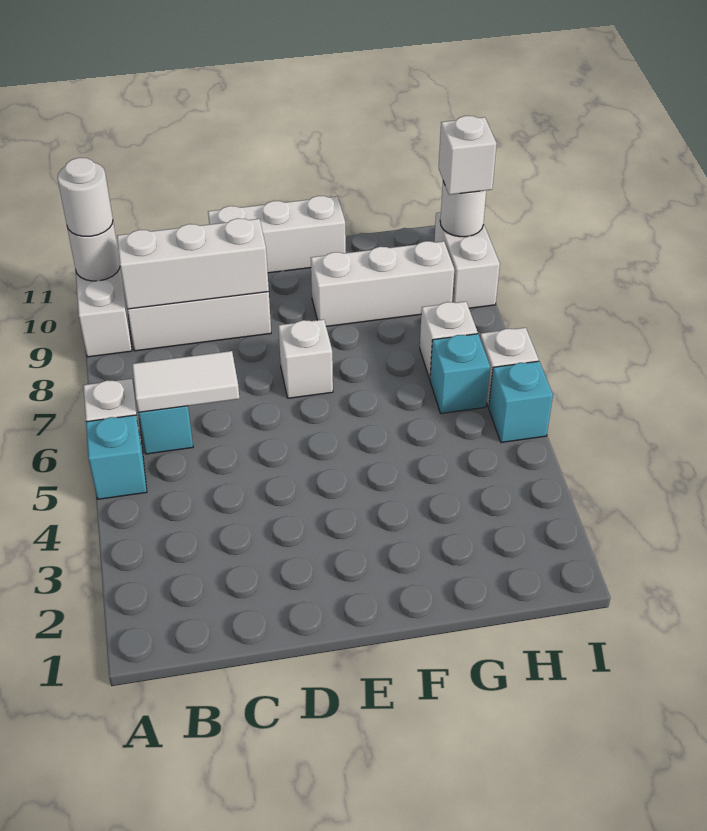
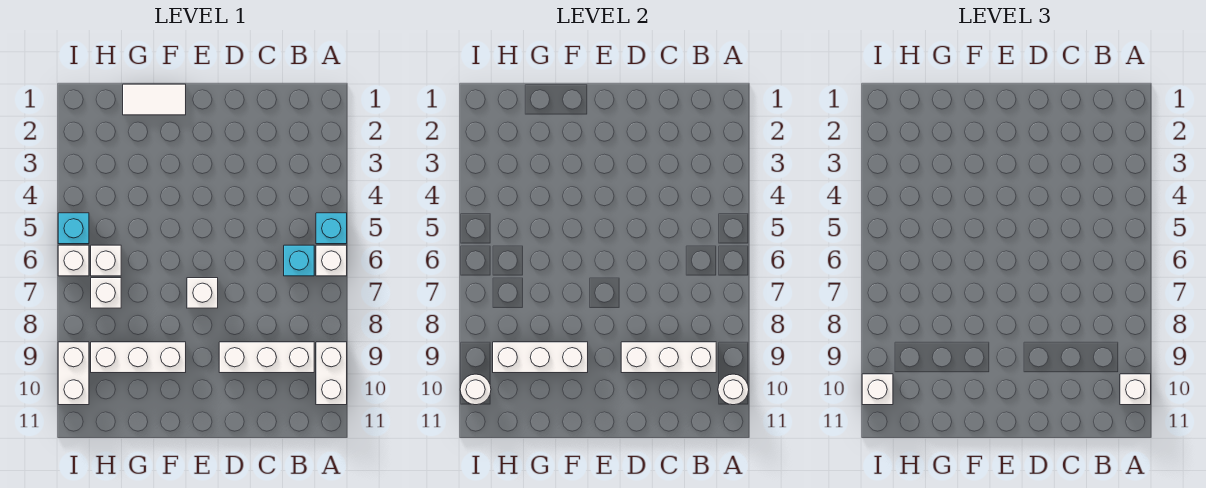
white round brick A10 level 3 -> white brick A10 level 3
white tile B6:C6 level 2 -> white tile F1:G1 level 1
white brick D11:F11 level 1 -> white brick F9:H9 level 2
cyan brick H6 level 1 -> white brick H6 level 1

